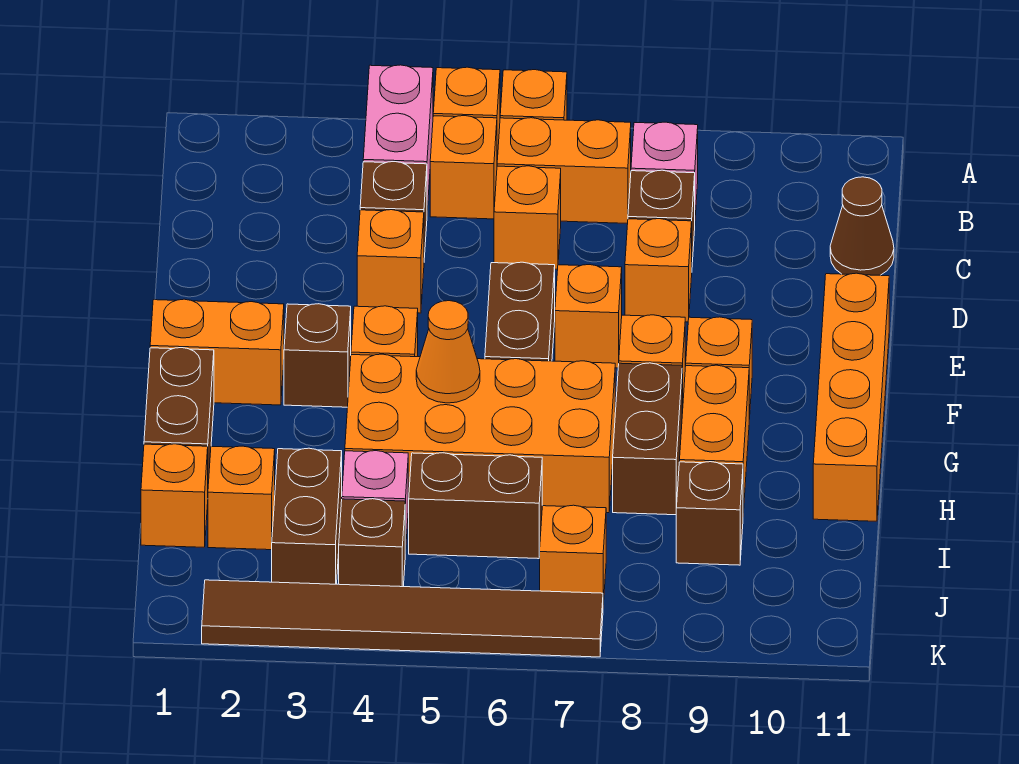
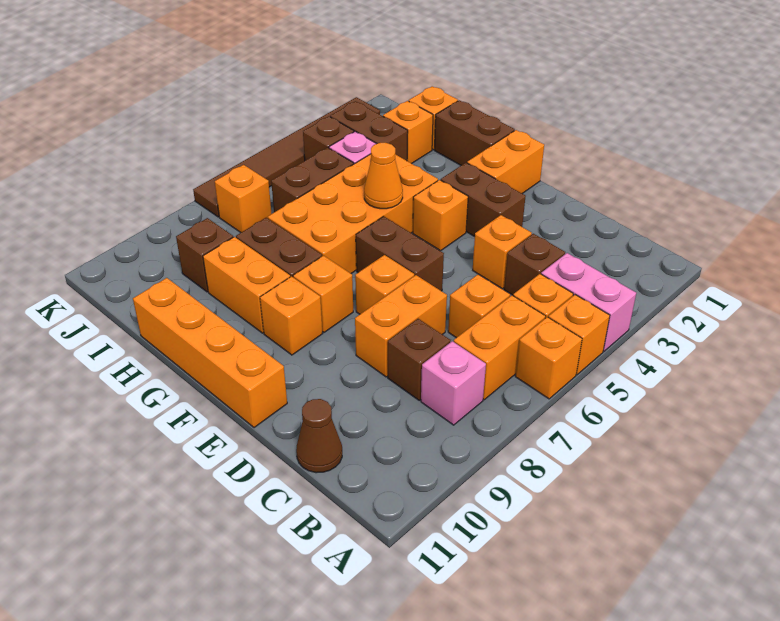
orange brick D8 level 1 -> orange brick D7:D8 level 1
brown brick F3 level 1 -> brown brick E3:F3 level 1

